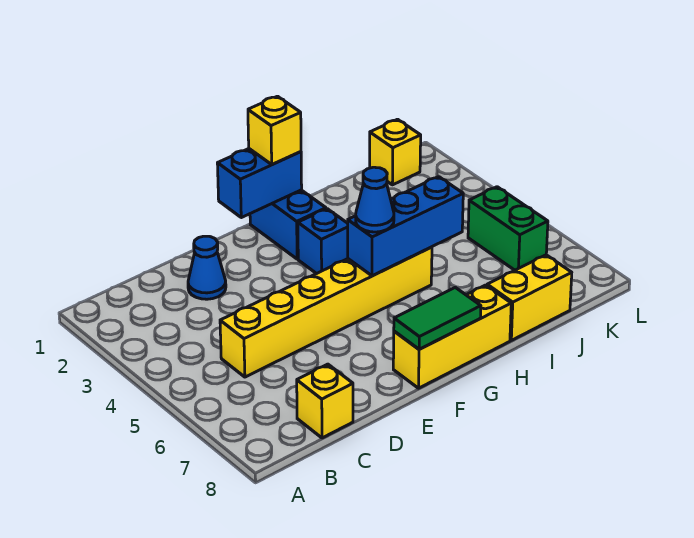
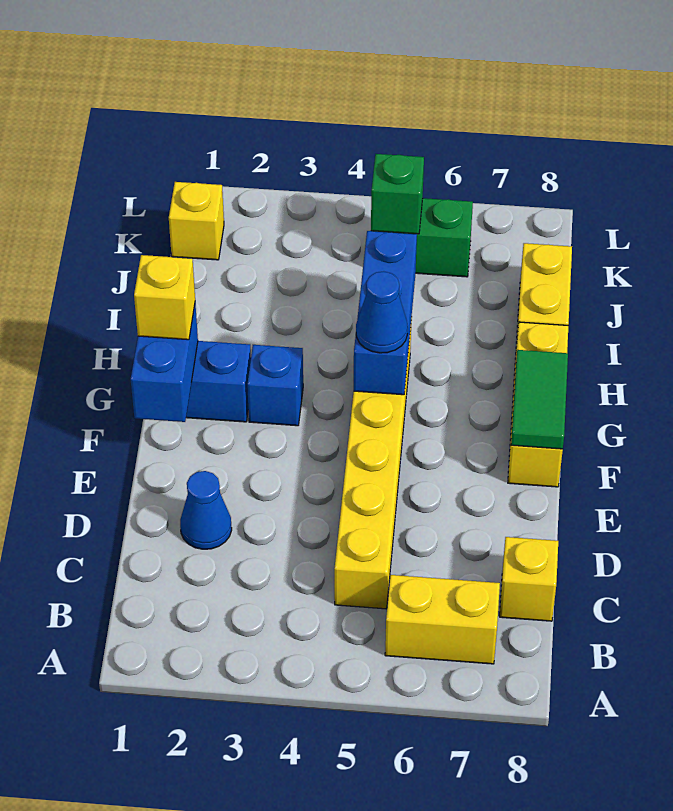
none -> yellow brick B6:B7 level 1
none -> green brick K5 level 2

